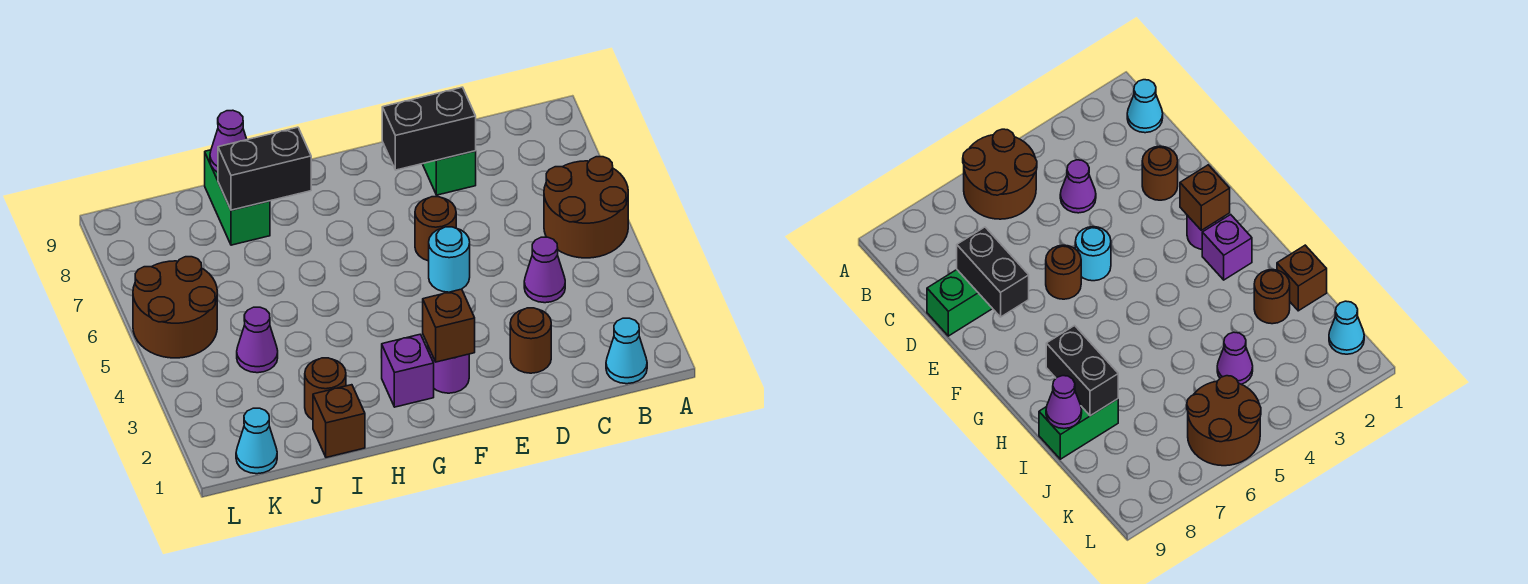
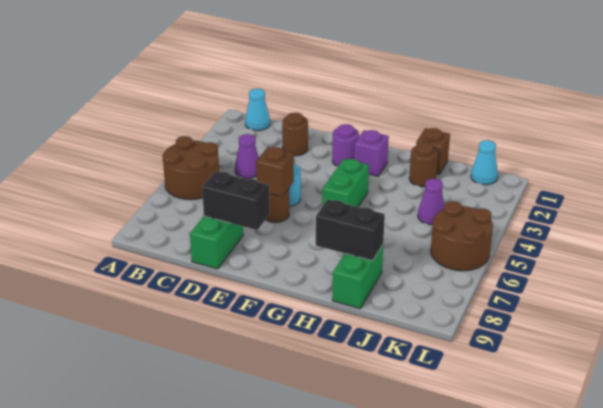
brown brick F2 level 2 -> brown brick E6 level 2
none -> green brick G4:G5 level 1
purple cone I9 level 2 -> none

